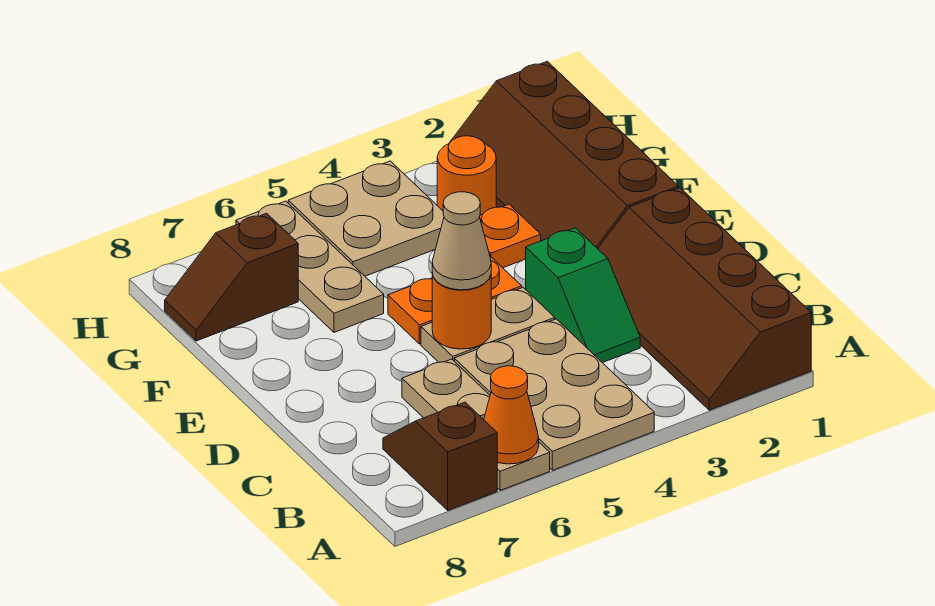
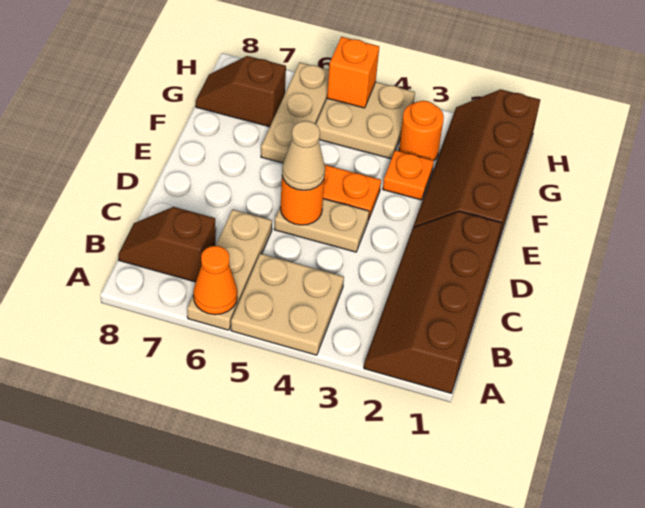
tan plate A4:C5 level 1 -> tan plate A4:B5 level 1
brown slope A7:B7 level 1 top A -> brown slope B7:B8 level 1 top 7
green slope C3:D3 level 1 top D -> none
none -> orange brick H5 level 2

